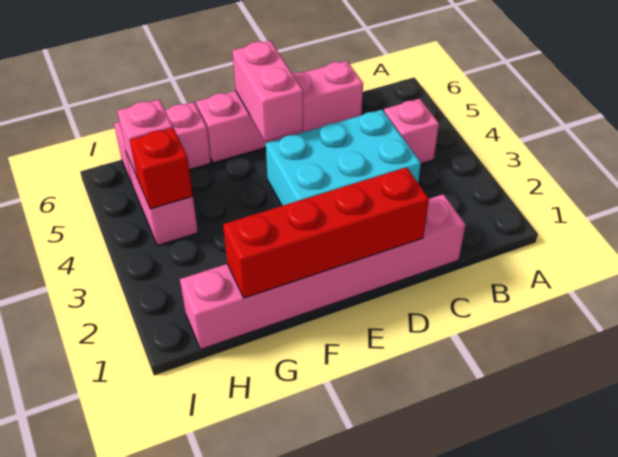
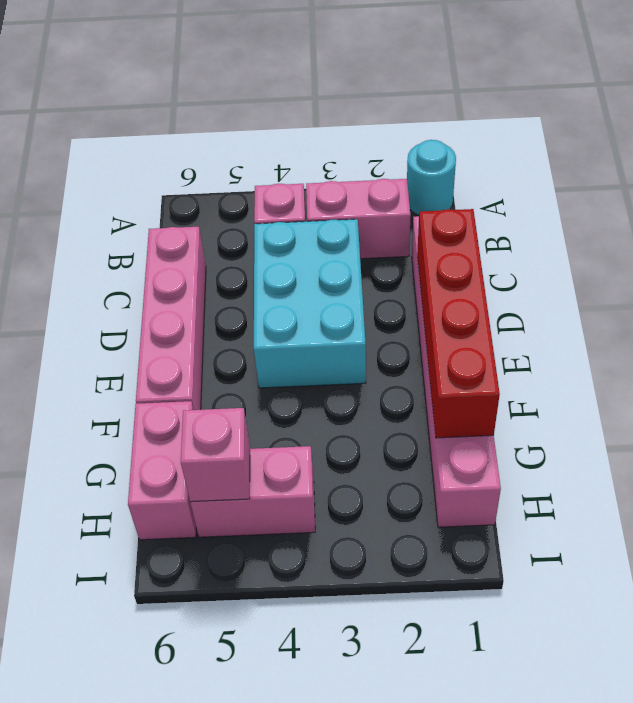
none -> cyan round brick A1 level 1
pink brick E5:E6 level 2 -> pink brick B2:B3 level 1
red brick H4 level 2 -> none

